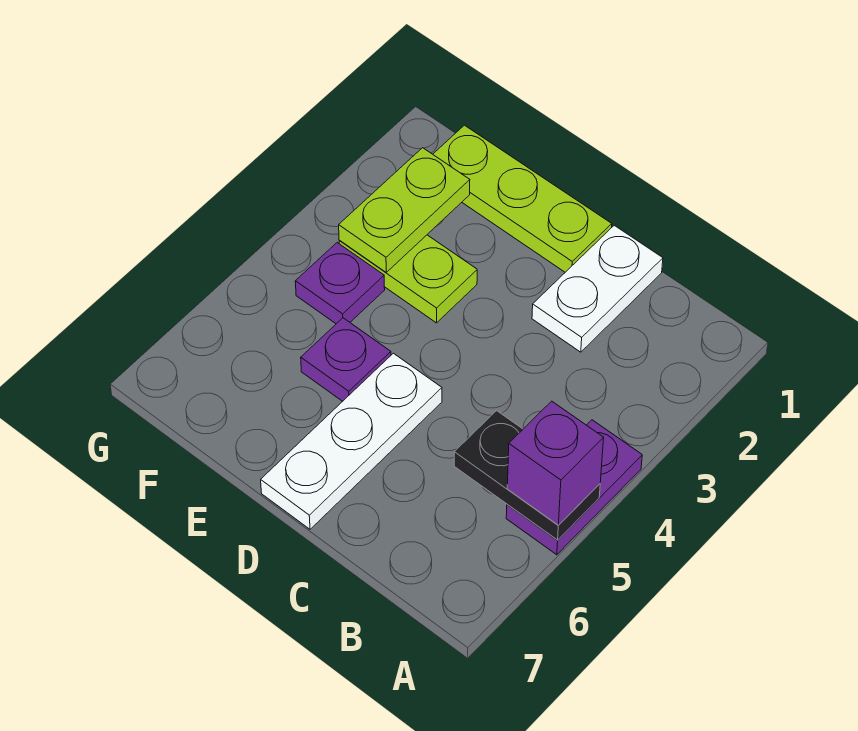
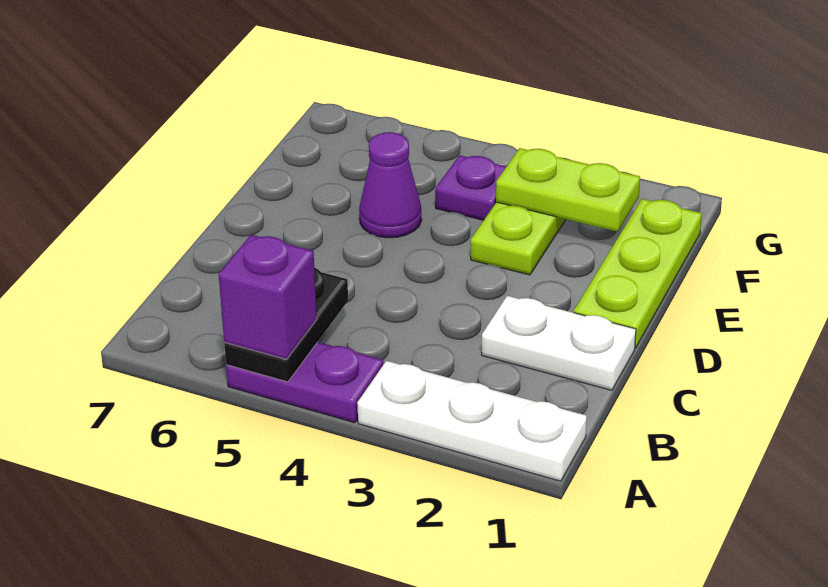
white plate D5:D7 level 1 -> white plate A1:A3 level 1
purple plate E5 level 1 -> purple cone E5 level 1

